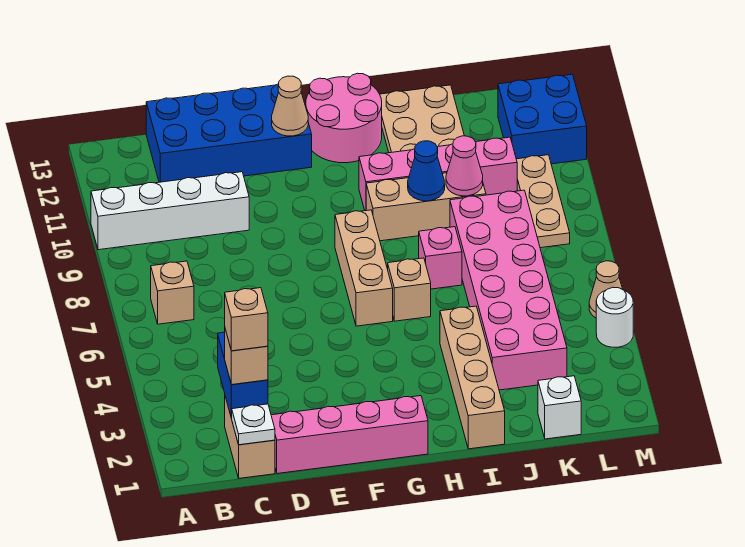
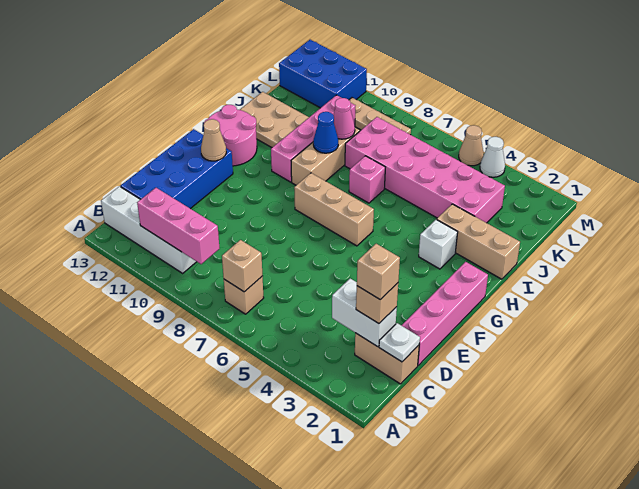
white brick A10:D10 level 1 -> white brick B10:B13 level 1
none -> pink brick B9:B11 level 2
blue brick C2:C3 level 2 -> white brick C2:C3 level 2
tan brick H6 level 1 -> tan brick B7 level 2
tan brick I1:I4 level 1 -> tan brick I1:I3 level 1
white brick K1 level 1 -> white brick H3 level 1
blue brick L11:M12 level 1 -> blue brick L11:M13 level 1
white round brick M4 level 1 -> white cone M4 level 1

